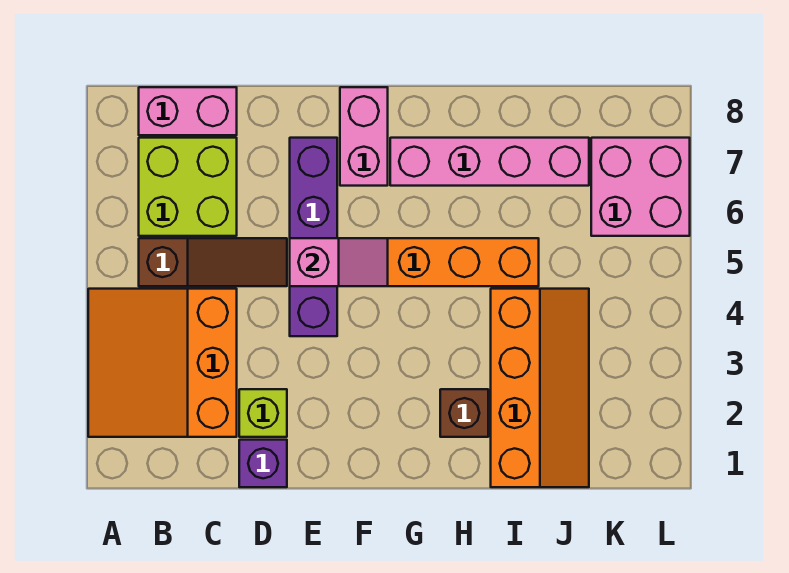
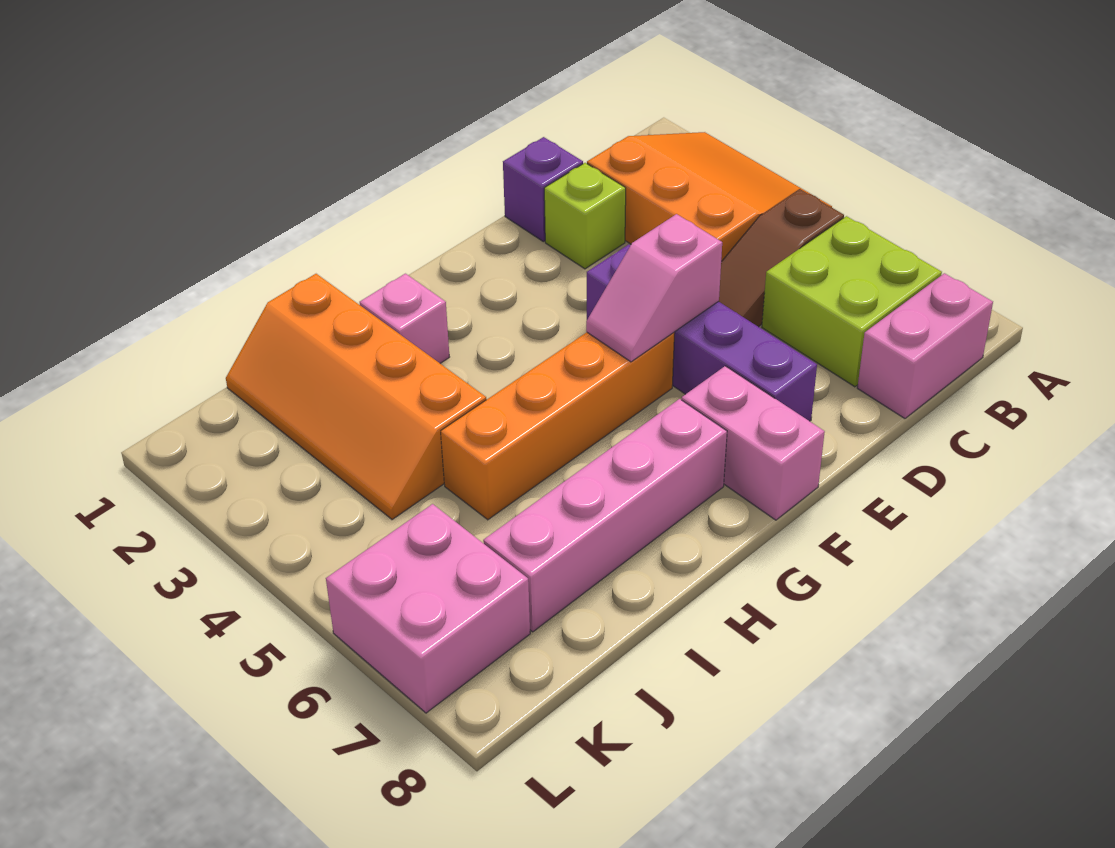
brown brick H2 level 1 -> pink brick H2 level 1

